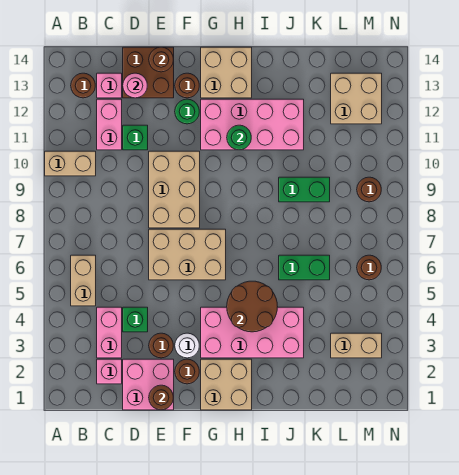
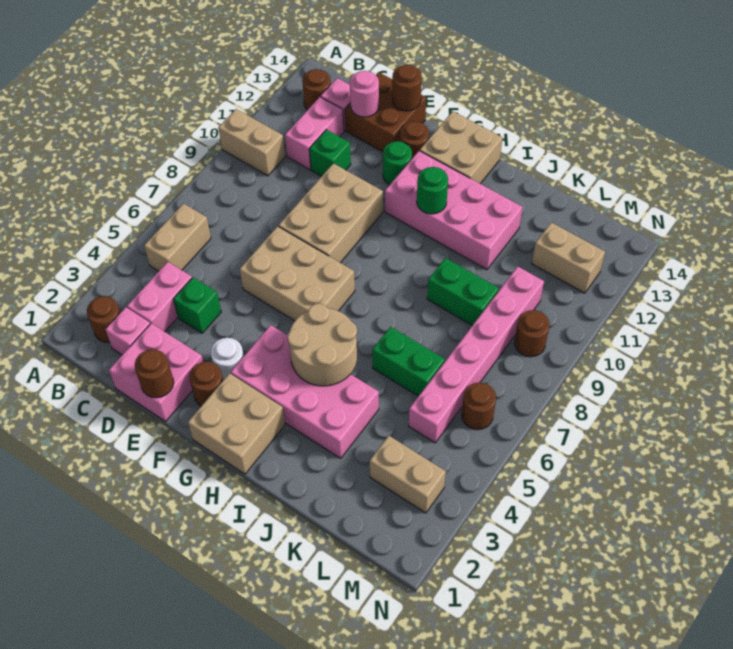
brown round brick E3 level 1 -> brown round brick B2 level 1
brown round brick H4:I5 level 2 -> tan round brick H4:I5 level 2
none -> pink brick L5:L10 level 1
tan brick L12:M13 level 1 -> tan brick L12:M12 level 1

